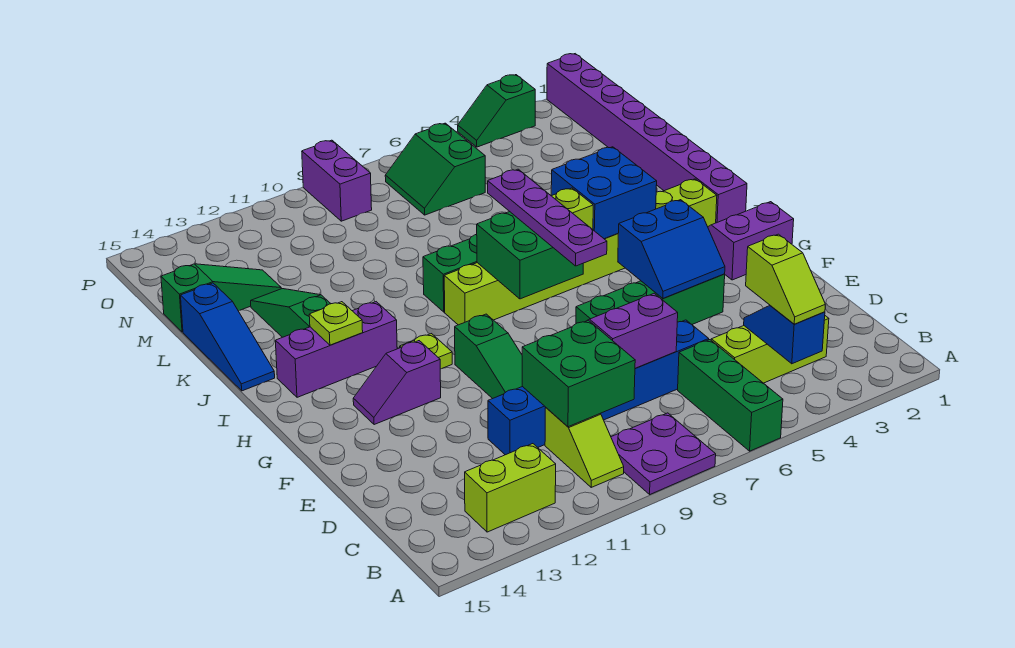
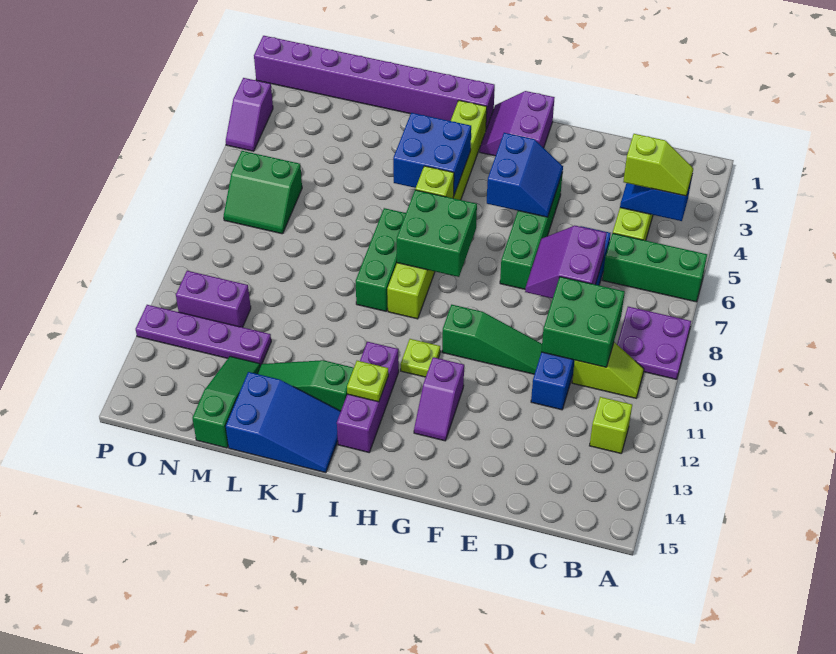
lime brick B12:B13 level 1 -> lime brick B12 level 1
purple plate G7:J7 level 3 -> purple plate M12:P12 level 1
blue slope J15:L15 level 1 top L -> blue slope J14:L15 level 1 top L
purple brick O9:P9 level 1 -> purple brick N11:O11 level 1
green slope P3:P4 level 1 top 3 -> purple slope P3:P4 level 1 top 3

